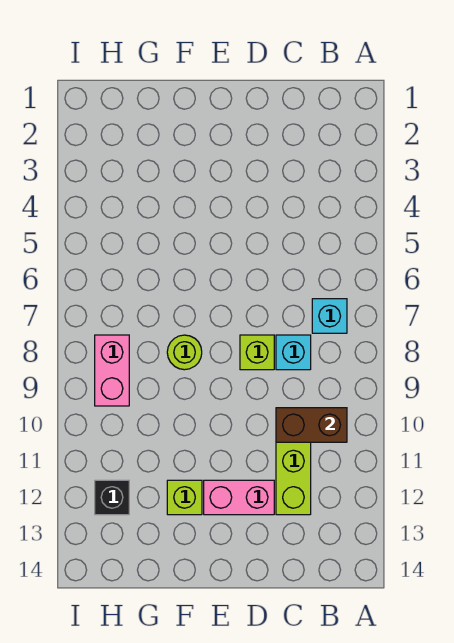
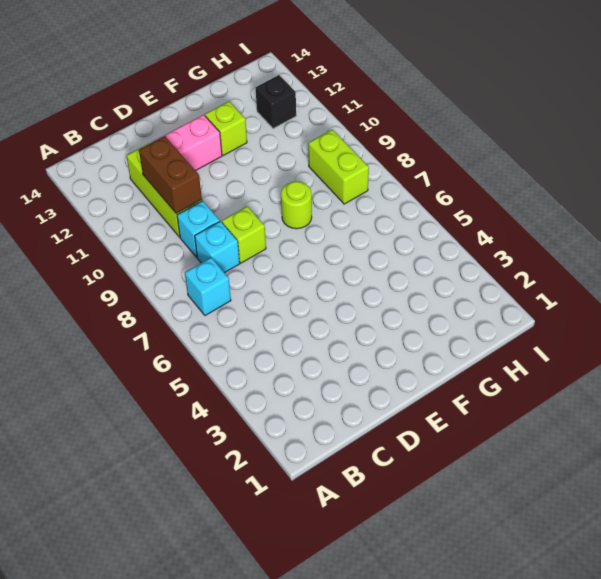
brown brick B10:C10 level 2 -> brown brick C10:C11 level 2
none -> cyan brick C9 level 1
pink brick H8:H9 level 1 -> lime brick H8:H9 level 1

